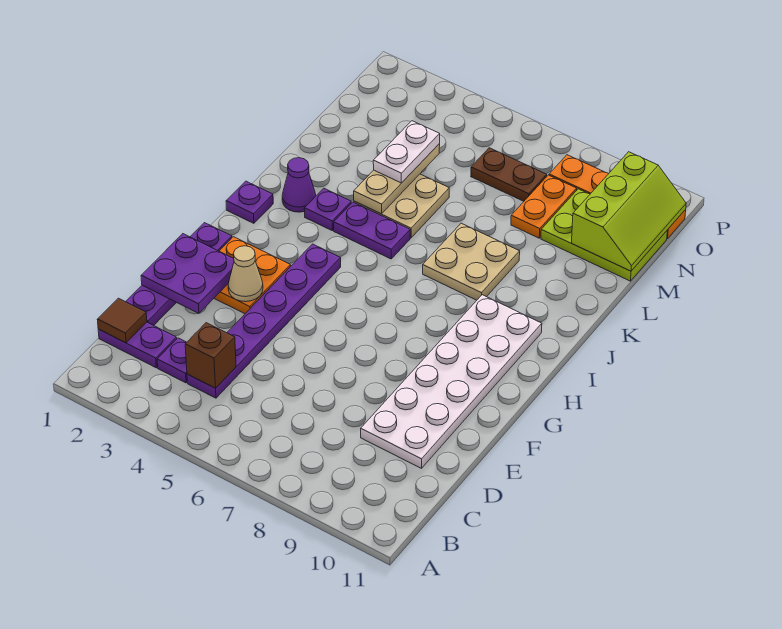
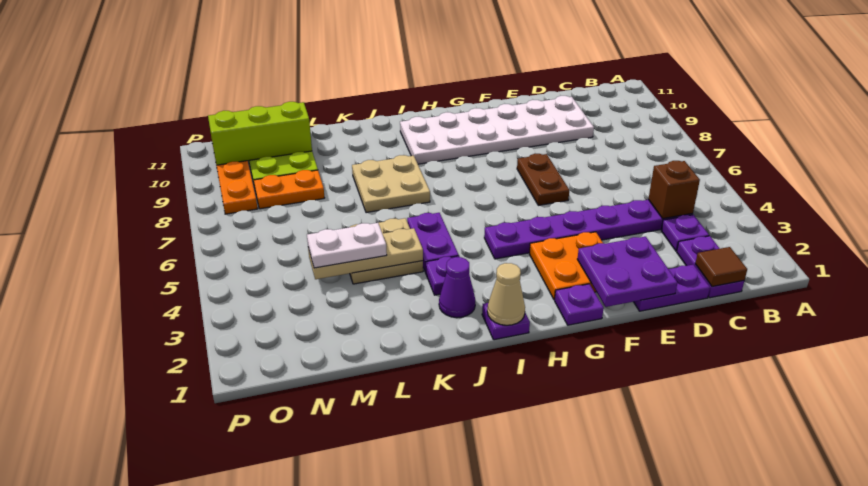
tan cone F3 level 2 -> tan cone I1 level 2
brown plate N6:N7 level 1 -> brown plate F6:F7 level 1

